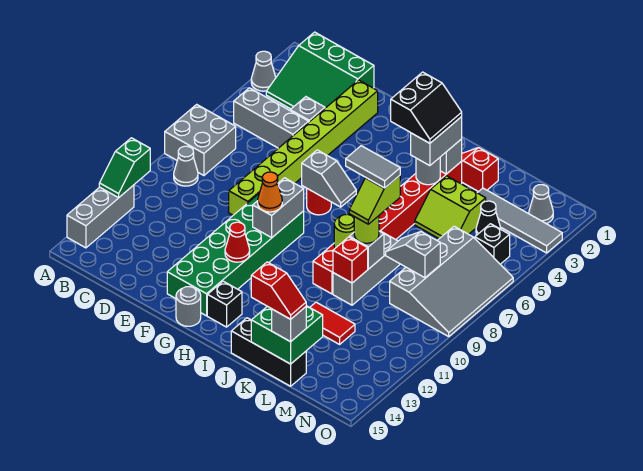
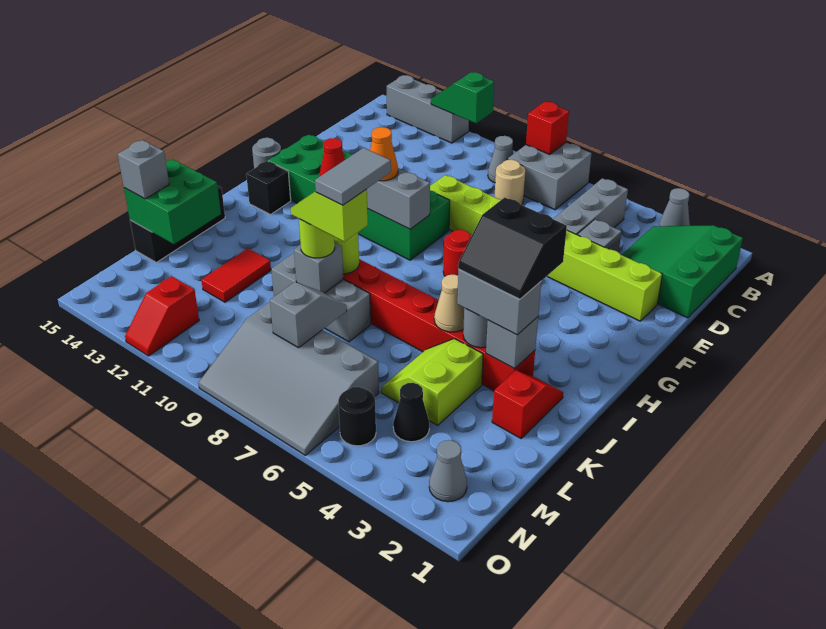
none -> tan round brick C8 level 1
grey slope G7:H7 level 2 top G -> none
none -> tan cone J5 level 2
red brick K10 level 2 -> red brick A8 level 2
red slope K15:L15 level 4 top K -> red slope N12:O12 level 1 top N
grey tile L3:O3 level 1 -> none
black brick N5 level 1 -> black round brick N5 level 1

